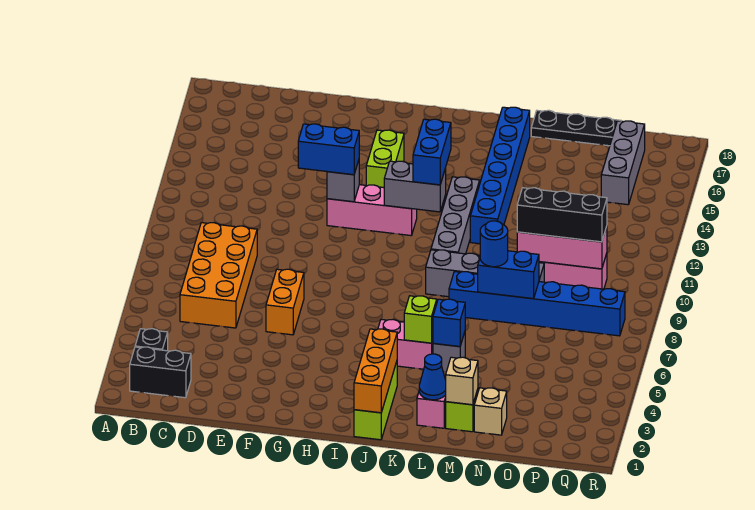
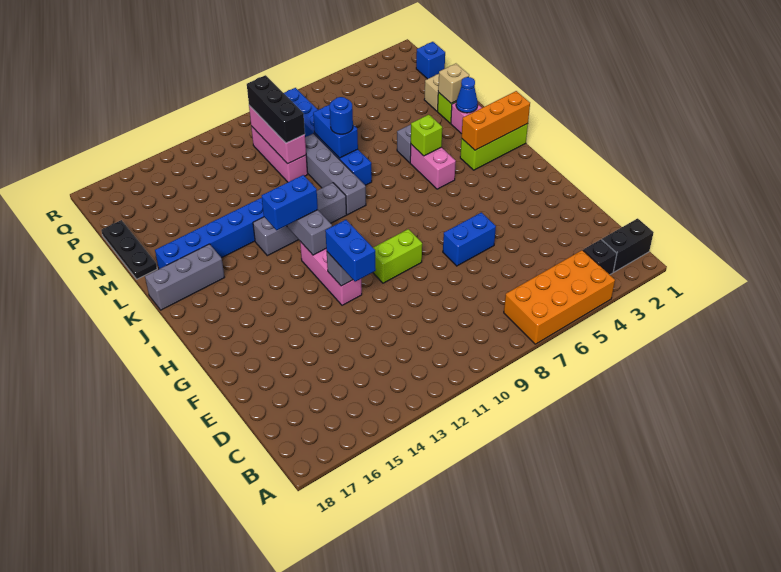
black brick B2:C2 level 1 -> black brick B1:B2 level 1
orange brick C6:D9 level 1 -> orange brick A4:B7 level 1
orange brick F6:F7 level 1 -> blue brick F6:F7 level 1
lime brick H14:H15 level 1 -> lime brick G9:G10 level 1
blue brick L5 level 2 -> blue brick P1 level 1
grey brick P15:P17 level 1 -> grey brick K16:K18 level 1

